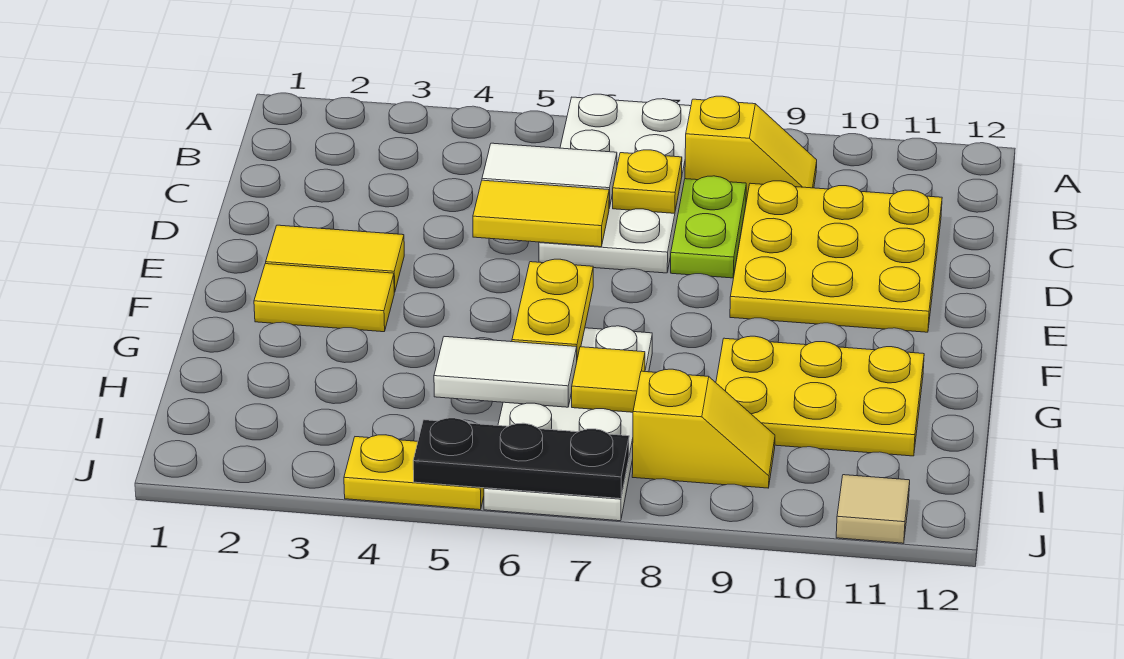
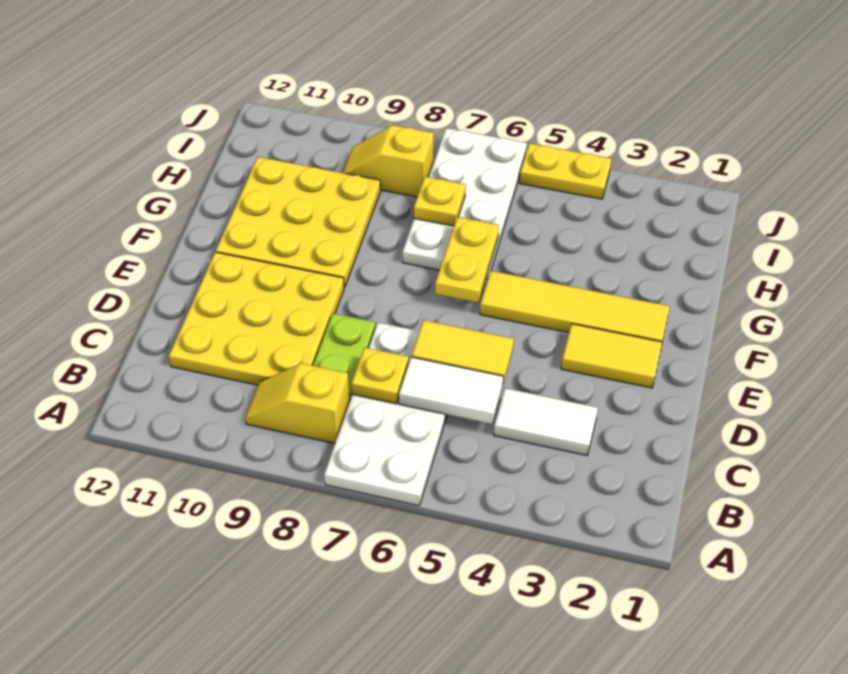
yellow tile F2:F3 level 1 -> yellow tile F2:F5 level 1
yellow plate G9:H11 level 1 -> yellow plate F9:H11 level 1
white tile H5:H6 level 2 -> white tile C3:C4 level 1
yellow tile H7 level 2 -> yellow plate H7 level 2
black plate J5:J7 level 2 -> none
tan tile J11 level 1 -> none

